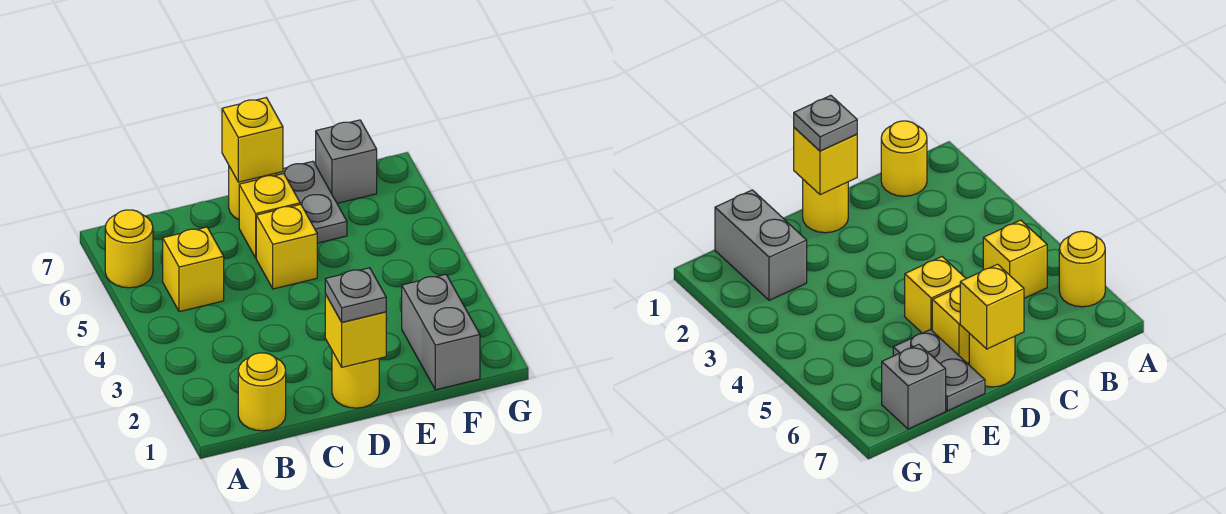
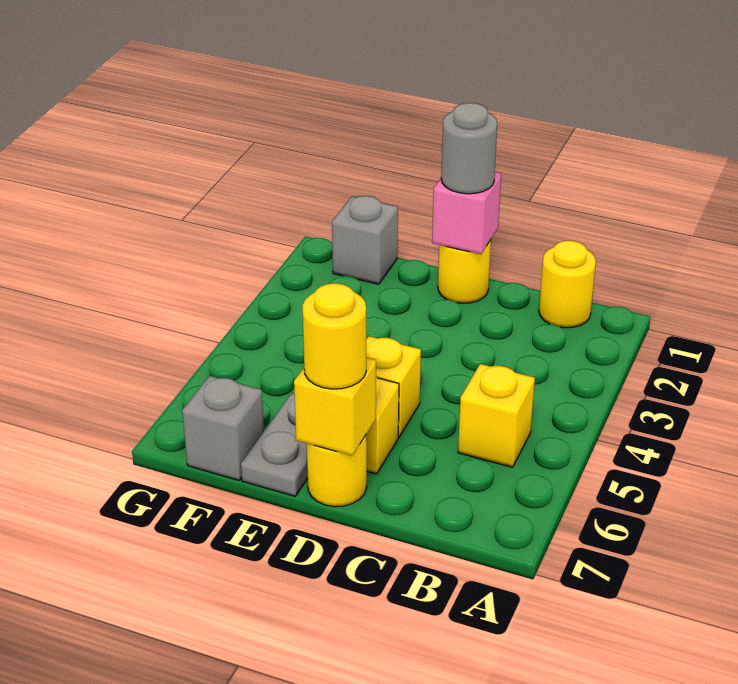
yellow round brick A6 level 1 -> yellow round brick D7 level 3
yellow brick D1 level 2 -> pink brick D1 level 2
grey plate D1 level 3 -> grey round brick D1 level 3
grey brick F1:F2 level 1 -> grey brick F1 level 1

